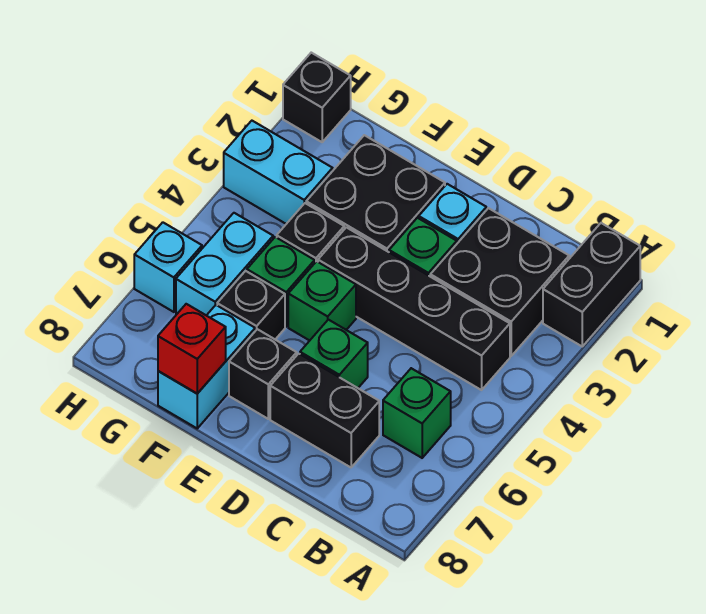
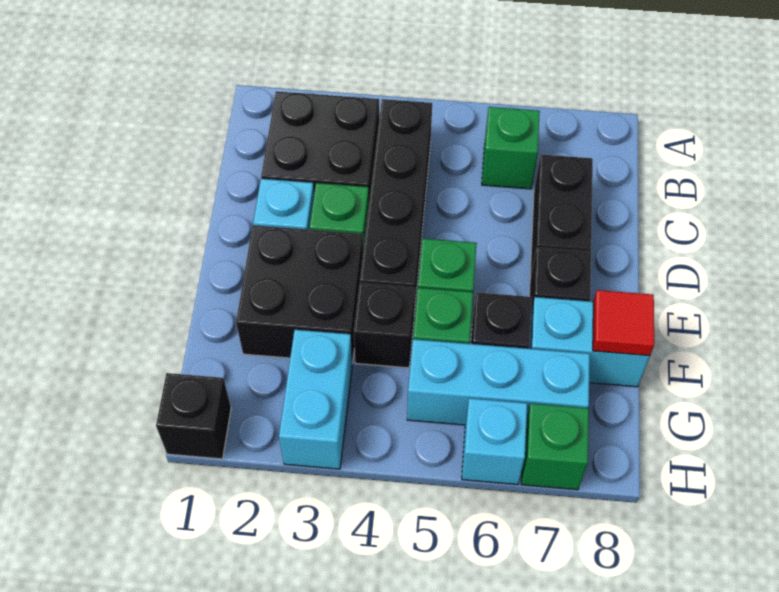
black brick A1:A2 level 1 -> none
green brick D6 level 1 -> green brick H7 level 1
red brick F8 level 2 -> red tile F8 level 2
cyan brick G5:G6 level 1 -> cyan brick G5:G7 level 1

